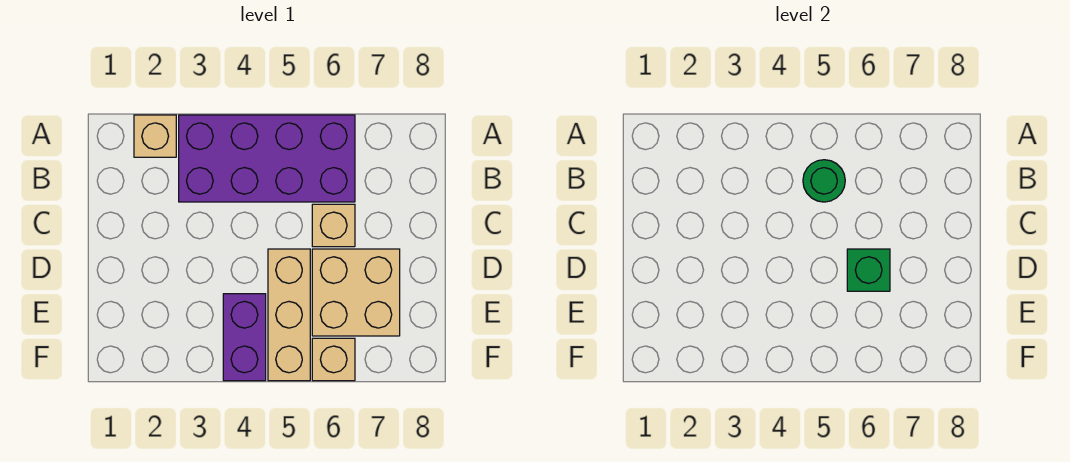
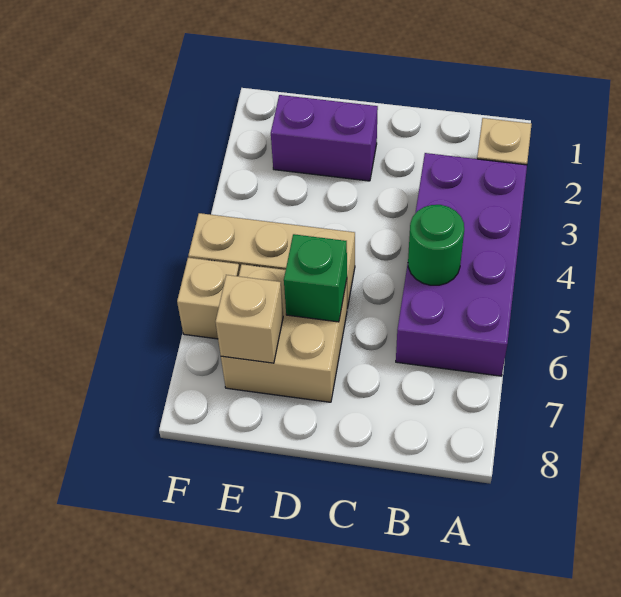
tan brick C6 level 1 -> tan brick E7 level 2
purple brick E4:F4 level 1 -> purple brick D2:E2 level 1

